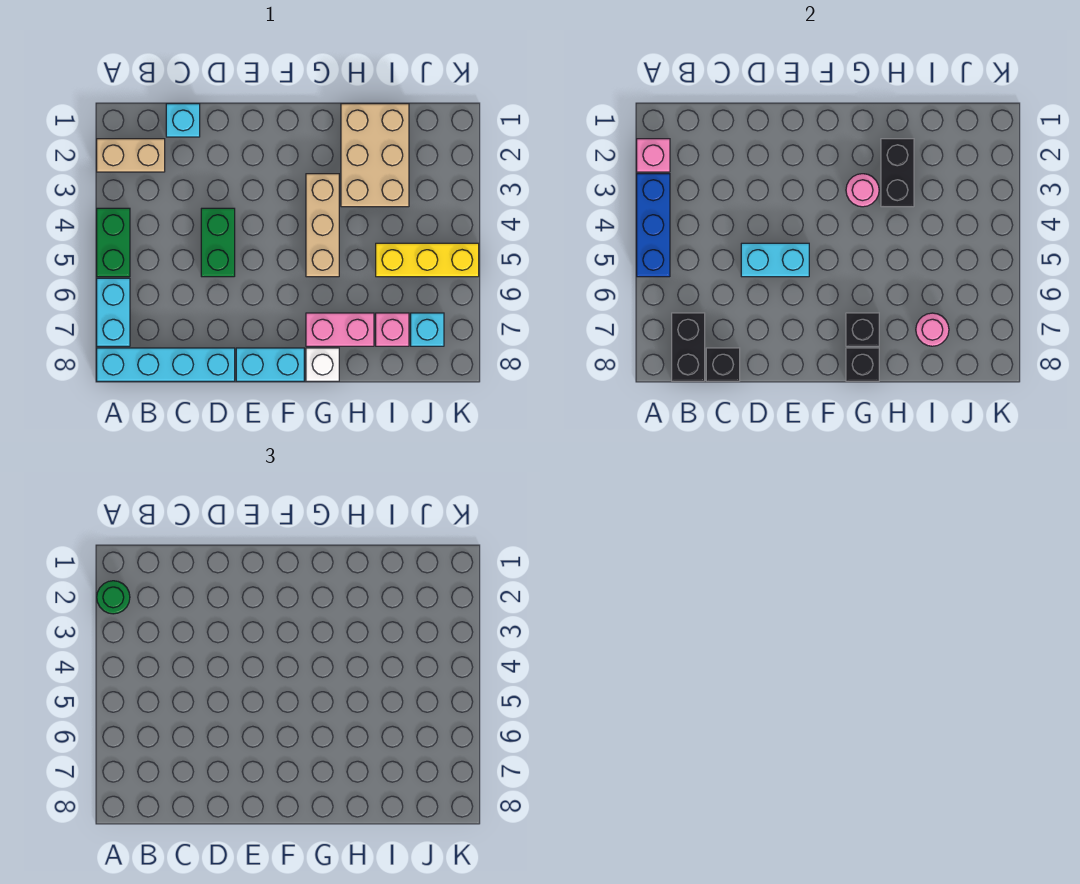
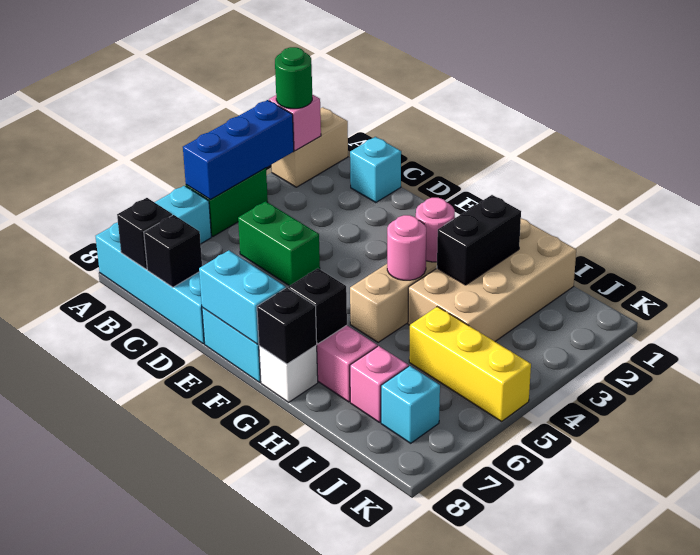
tan brick A2:B2 level 1 -> tan brick A1:A2 level 1
black brick B7:B8 level 2 -> black brick B8 level 2
green brick D4:D5 level 1 -> green brick C5:D5 level 1
cyan brick D5:E5 level 2 -> cyan brick E8:F8 level 2
tan brick H1:I3 level 1 -> tan brick H1:I4 level 1
pink round brick I7 level 2 -> pink round brick G4 level 2

